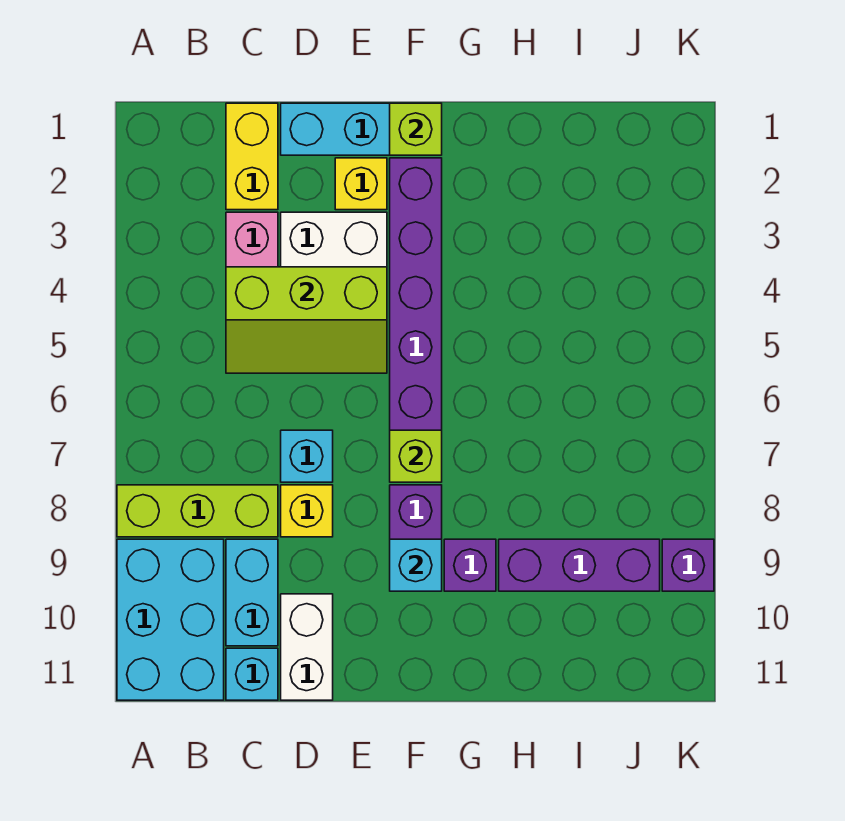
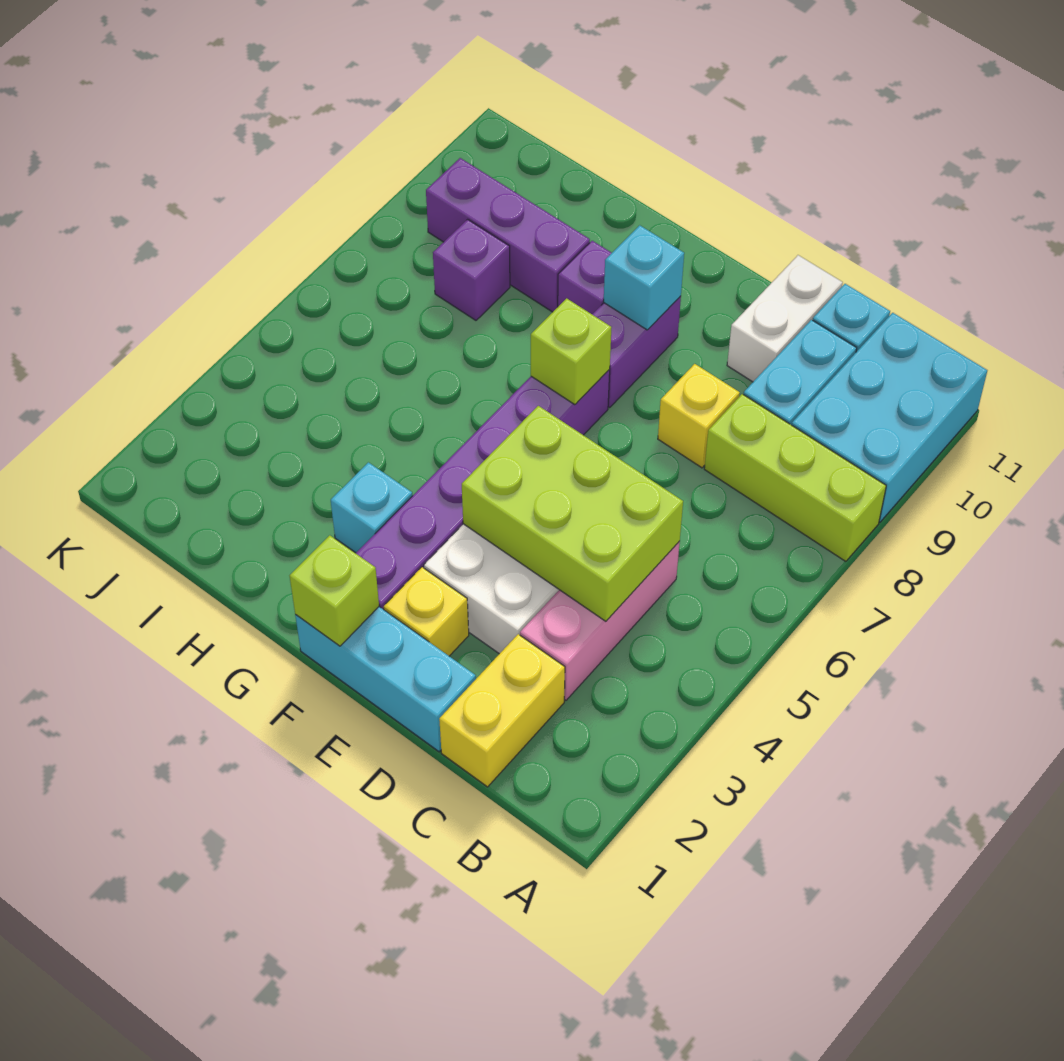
lime slope C4:E5 level 2 top 4 -> lime brick C4:E5 level 2
cyan brick D7 level 1 -> cyan brick G3 level 1
purple brick K9 level 1 -> purple brick I8 level 1

